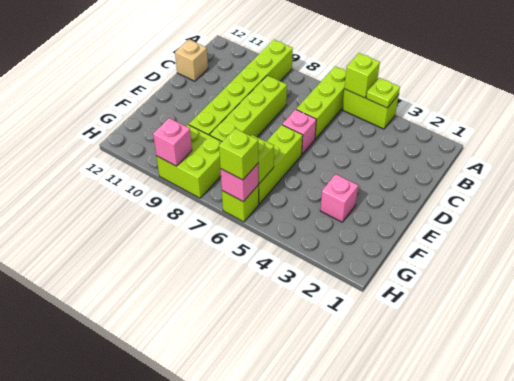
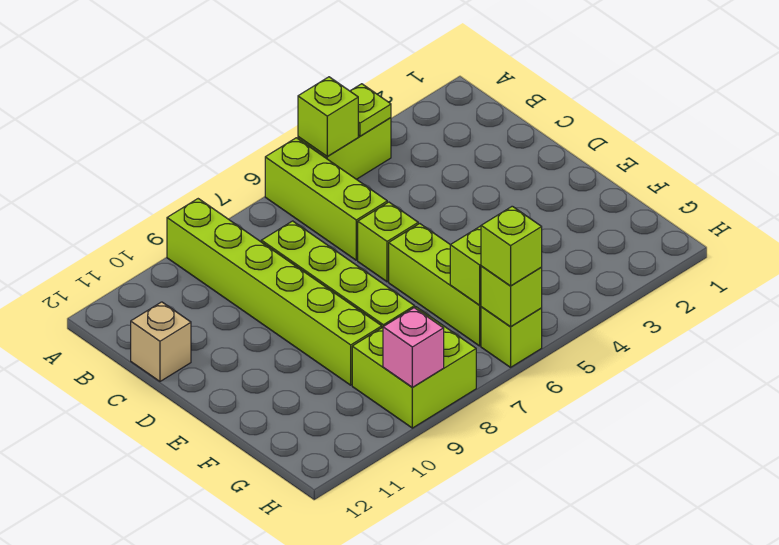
pink brick D6 level 1 -> lime brick D6 level 1
pink brick F3 level 1 -> none
pink brick H6 level 2 -> lime brick H6 level 2

